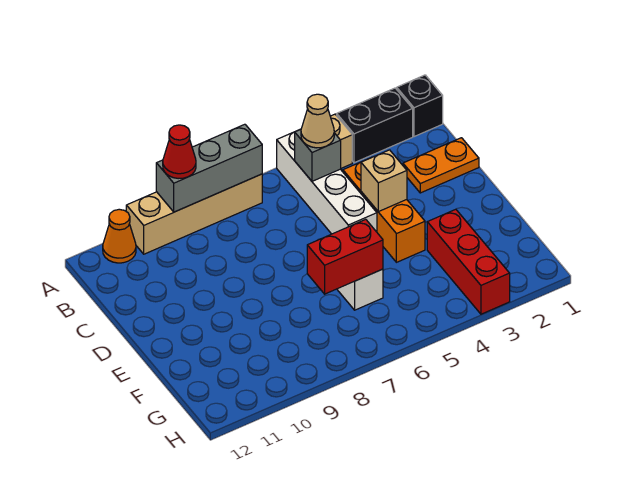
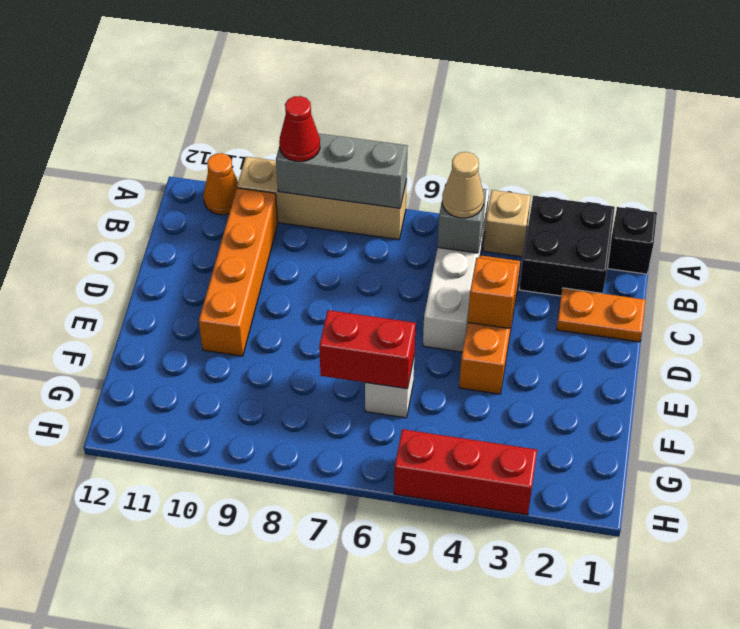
black brick A2:A3 level 1 -> black brick A2:B3 level 1
none -> orange brick B10:E10 level 1
tan brick D4 level 2 -> orange brick D4 level 2
red brick F3:H3 level 1 -> red brick H3:H5 level 1

